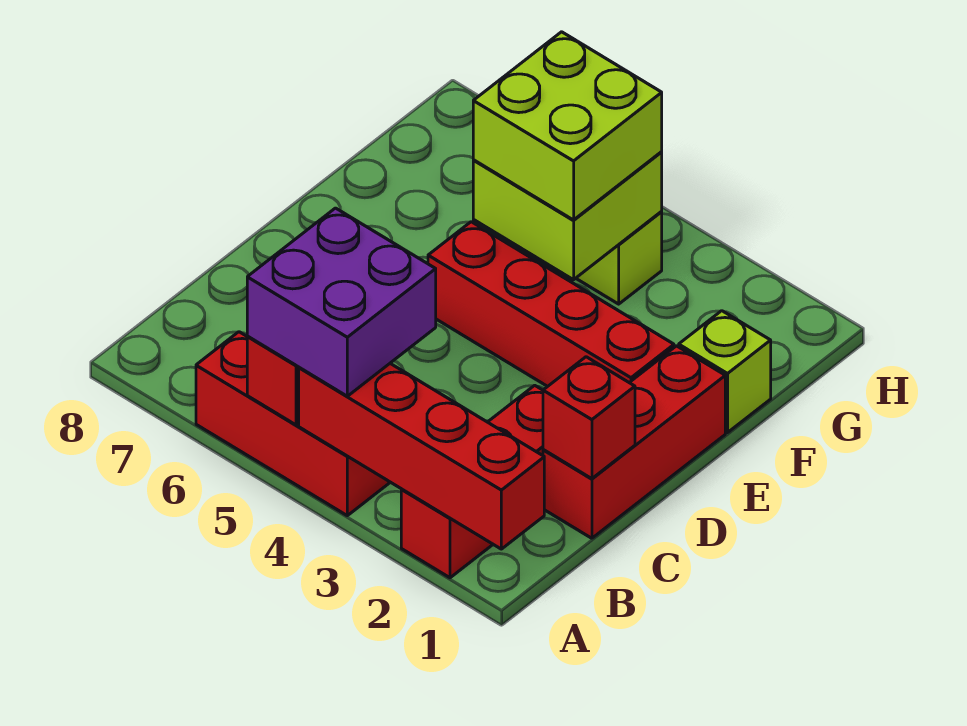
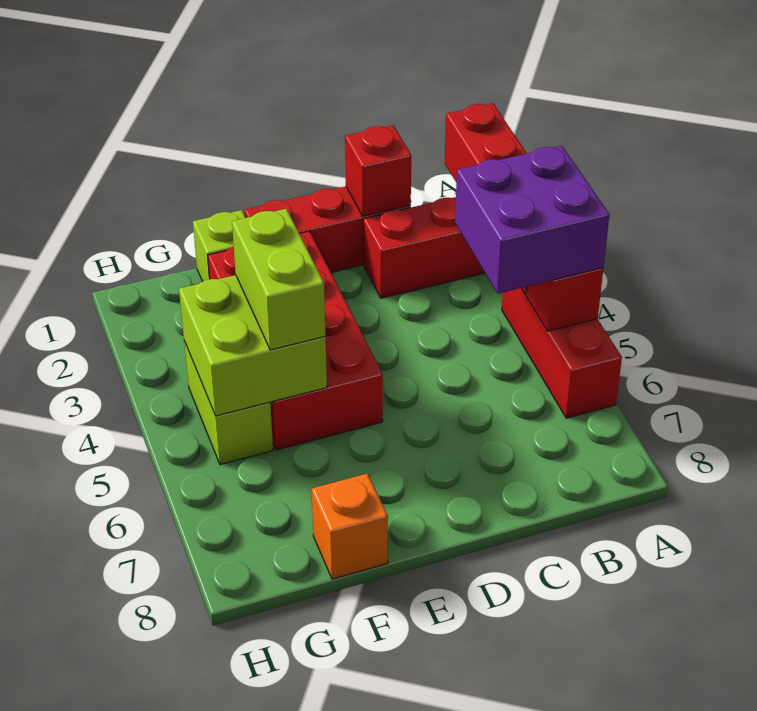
red brick E2:E5 level 1 -> red brick E2:F5 level 1
lime brick F4:G5 level 3 -> lime brick F4:F5 level 3
none -> orange brick F8 level 1

